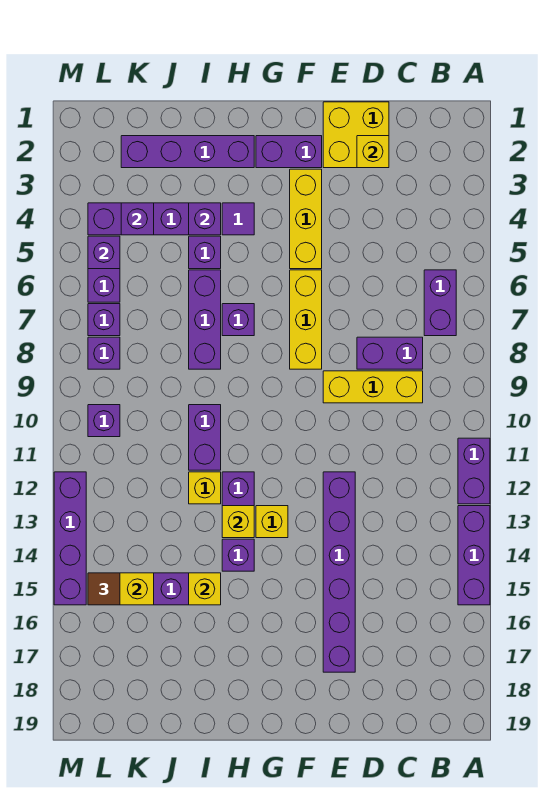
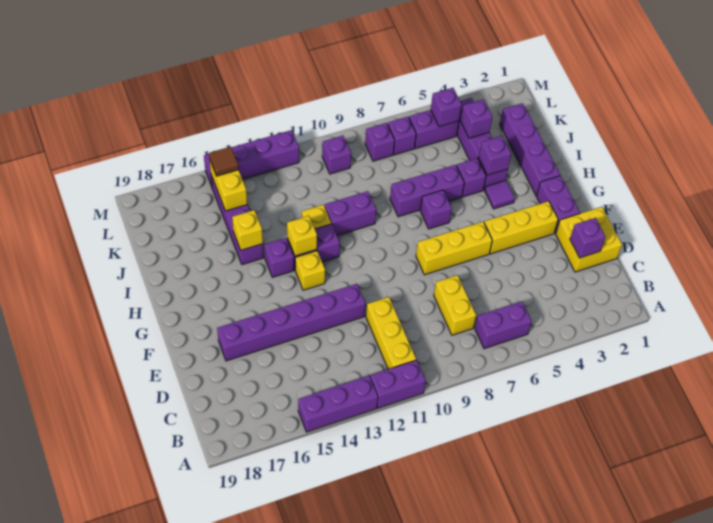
purple brick C8:D8 level 1 -> yellow brick C8:D8 level 1
yellow brick C9:E9 level 1 -> yellow brick B11:D11 level 1
yellow brick D2 level 2 -> purple brick D2 level 2

